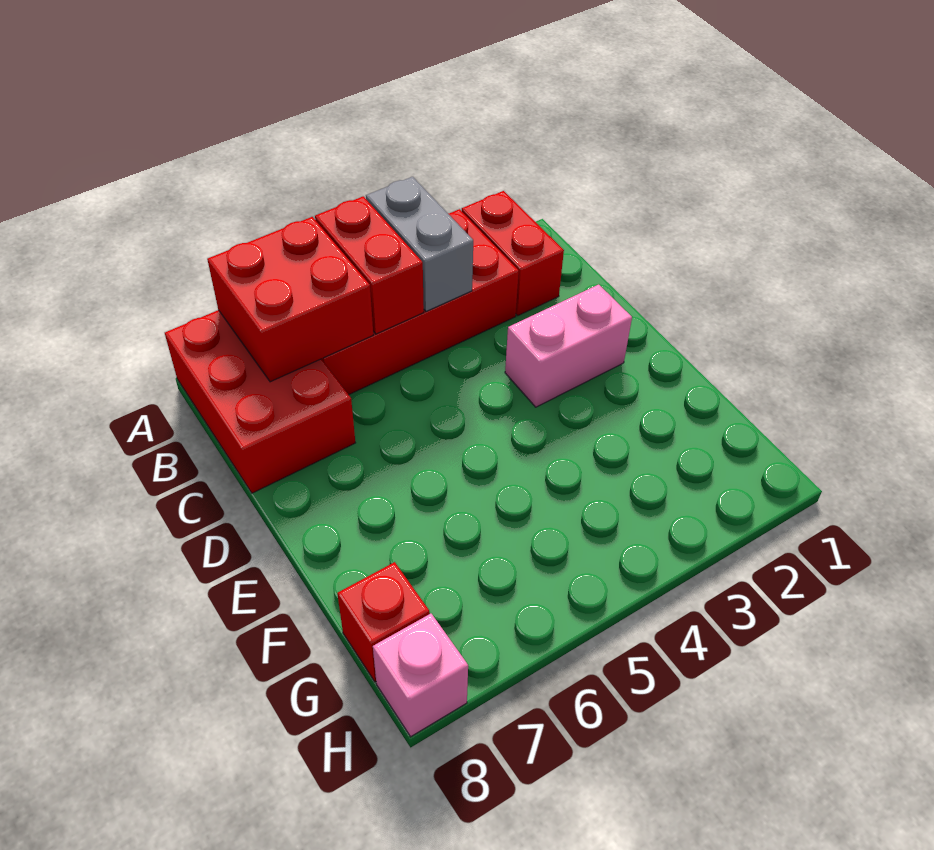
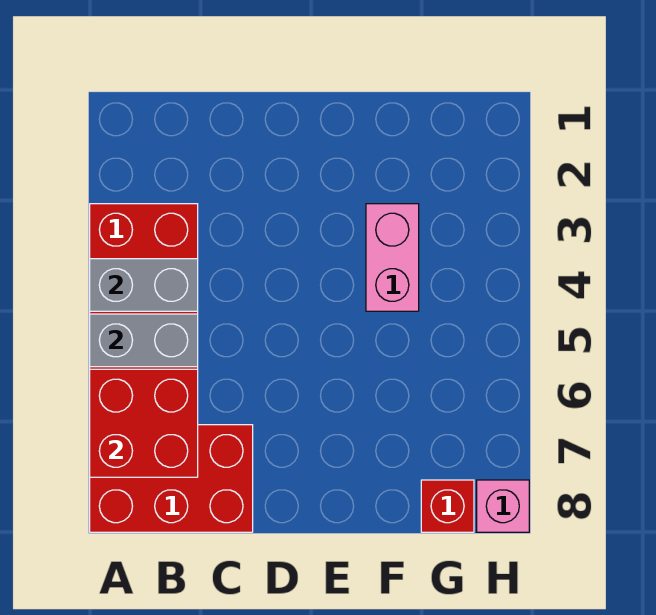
red brick A2:B2 level 1 -> none
red brick A5:B5 level 2 -> grey brick A5:B5 level 2
pink brick D2:D3 level 1 -> pink brick F3:F4 level 1

